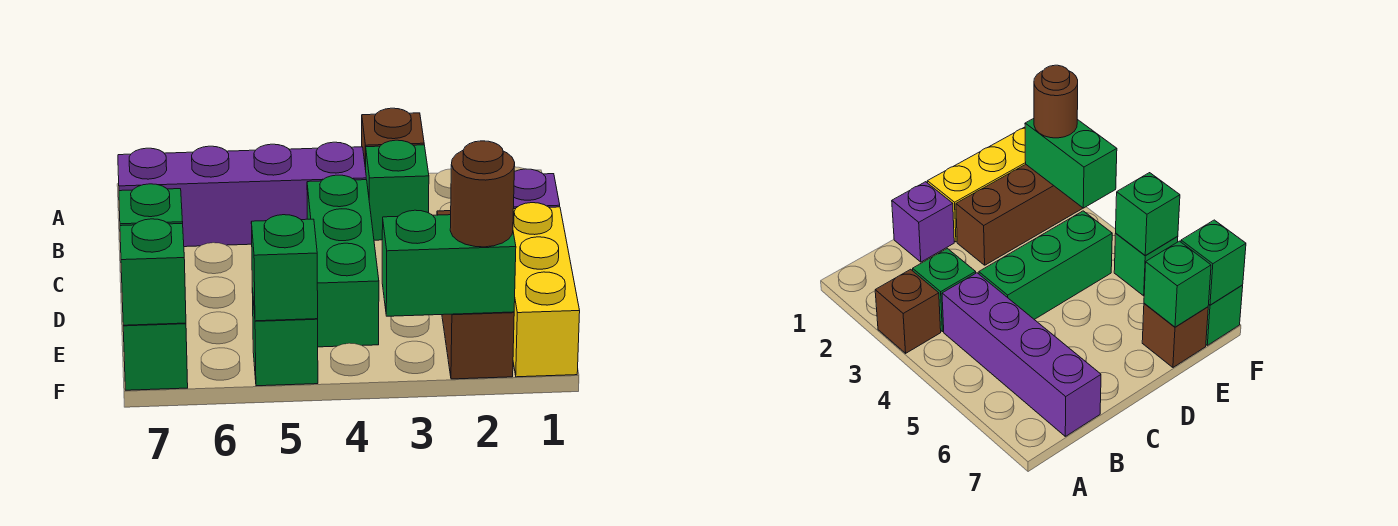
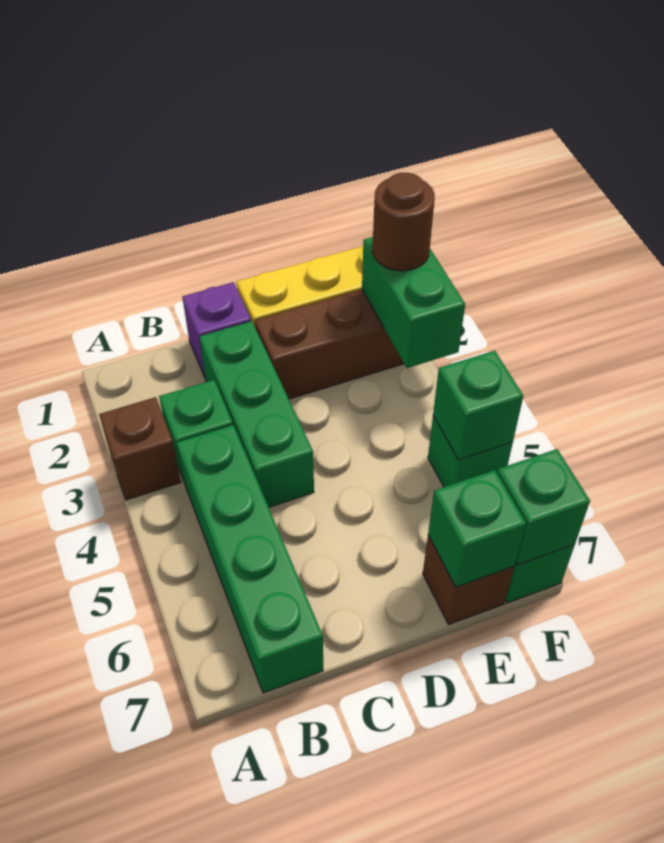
purple brick B4:B7 level 1 -> green brick B4:B7 level 1
green brick C4:E4 level 1 -> green brick C2:C4 level 1

